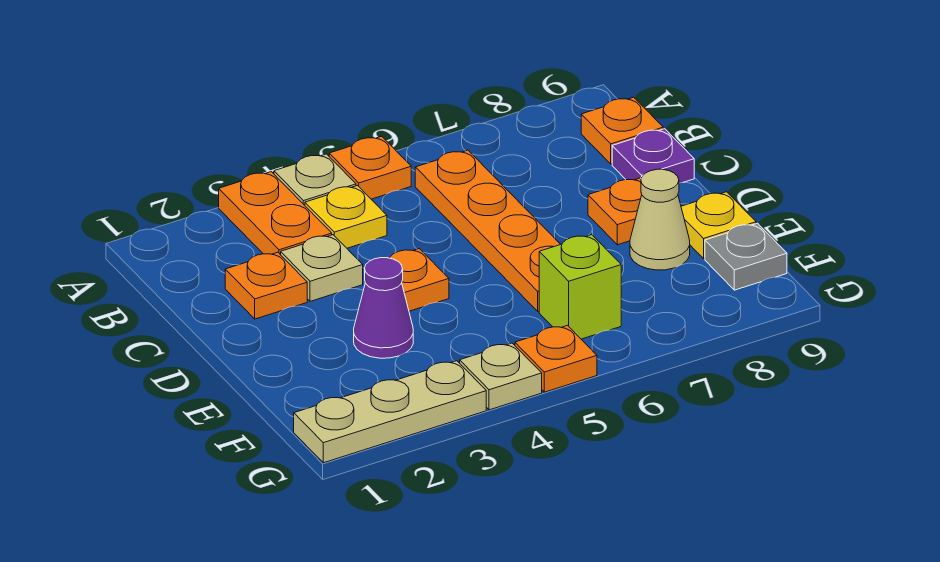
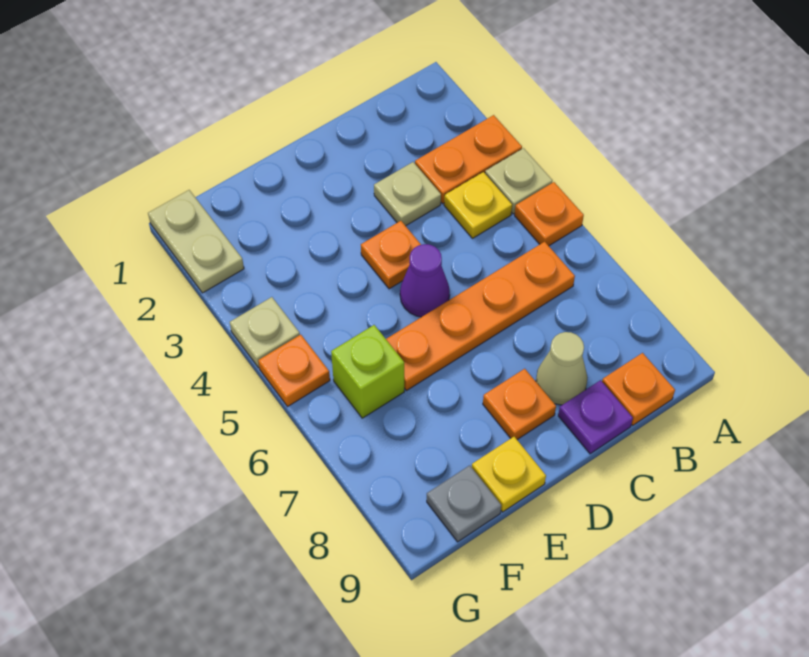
orange plate C2 level 1 -> none
purple cone E3 level 1 -> purple cone D5 level 1
tan cone E8 level 1 -> tan cone C8 level 1
tan plate G1:G3 level 1 -> tan plate G1:G2 level 1

